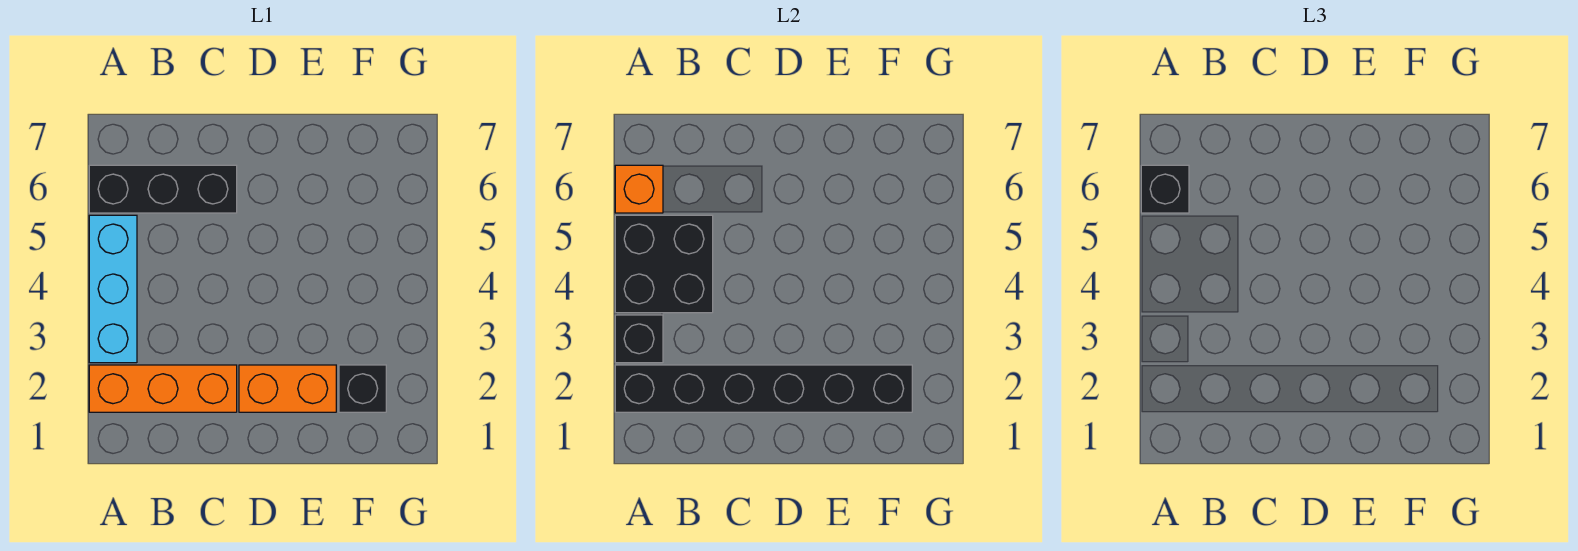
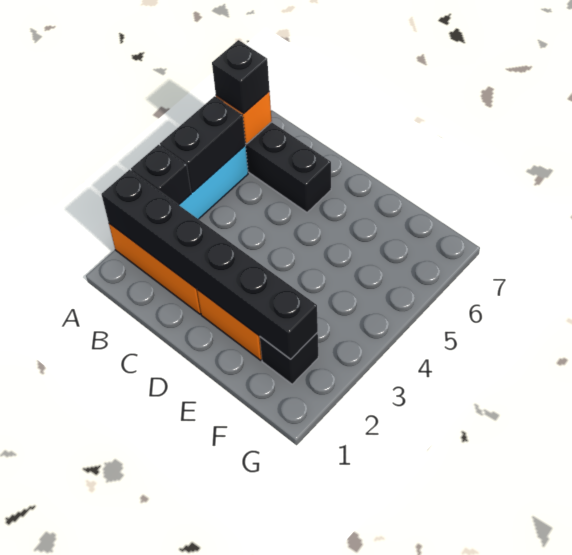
black brick A4:B5 level 2 -> black brick A4:A5 level 2

